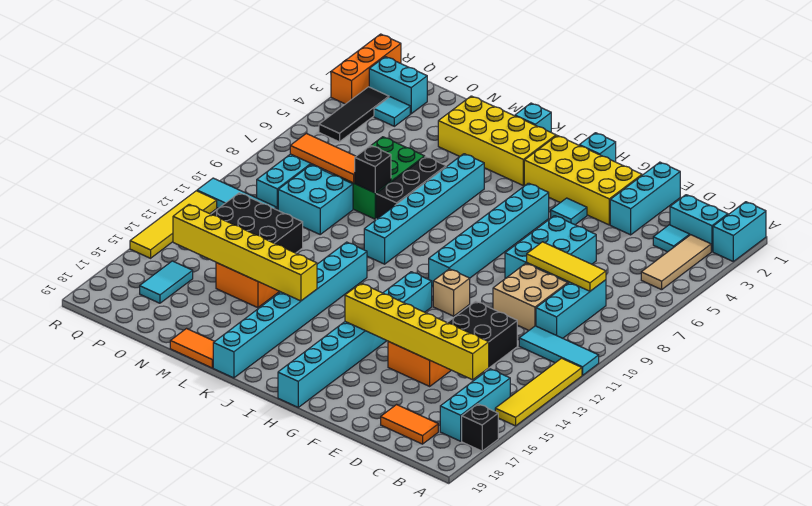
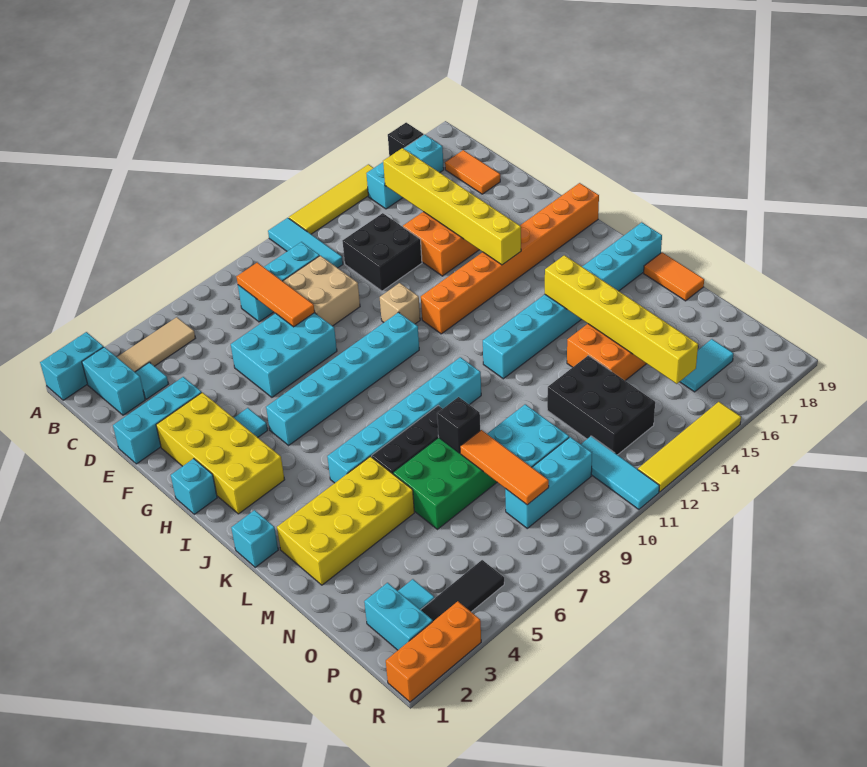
yellow tile C8:E8 level 2 -> orange tile C8:E8 level 2
cyan brick H12:H19 level 1 -> orange brick H12:H19 level 1
yellow brick J2:M3 level 1 -> yellow brick L2:M5 level 1

